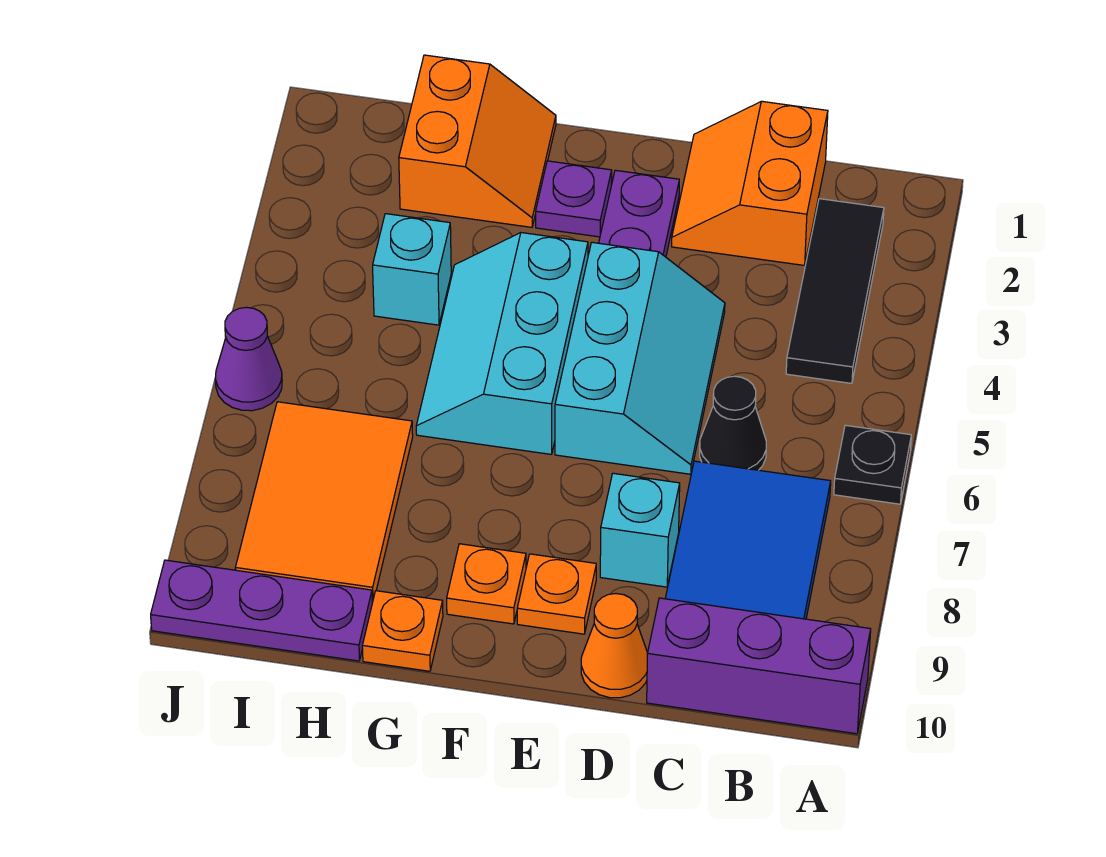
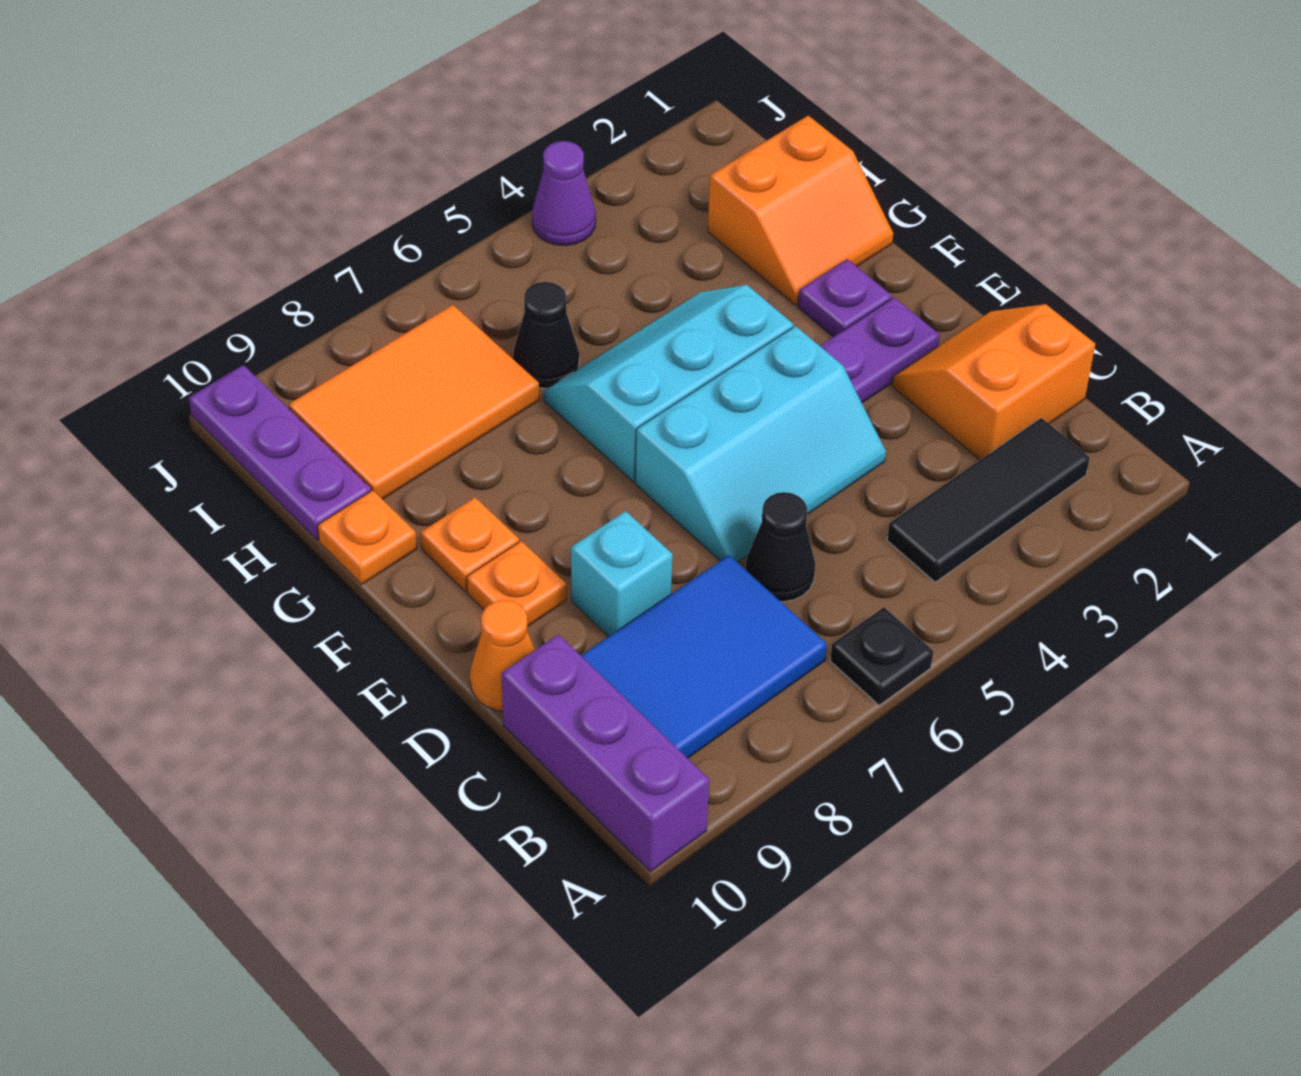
cyan brick H4 level 1 -> none
none -> black cone H6 level 1
purple cone J6 level 1 -> purple cone J4 level 1

